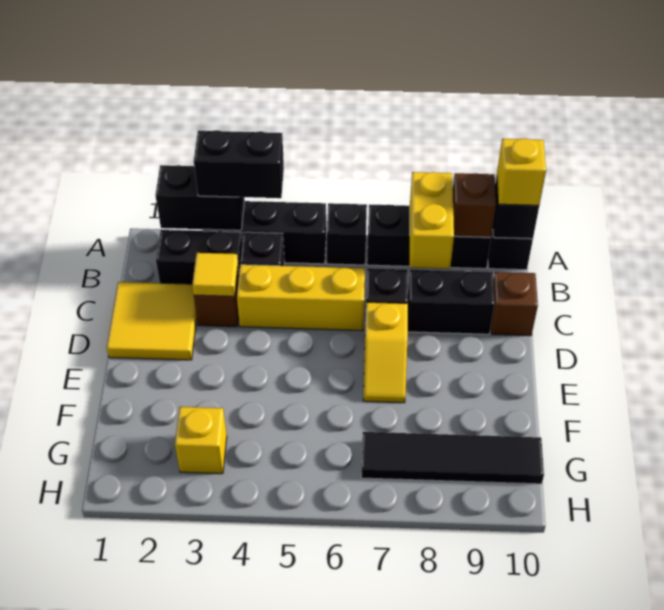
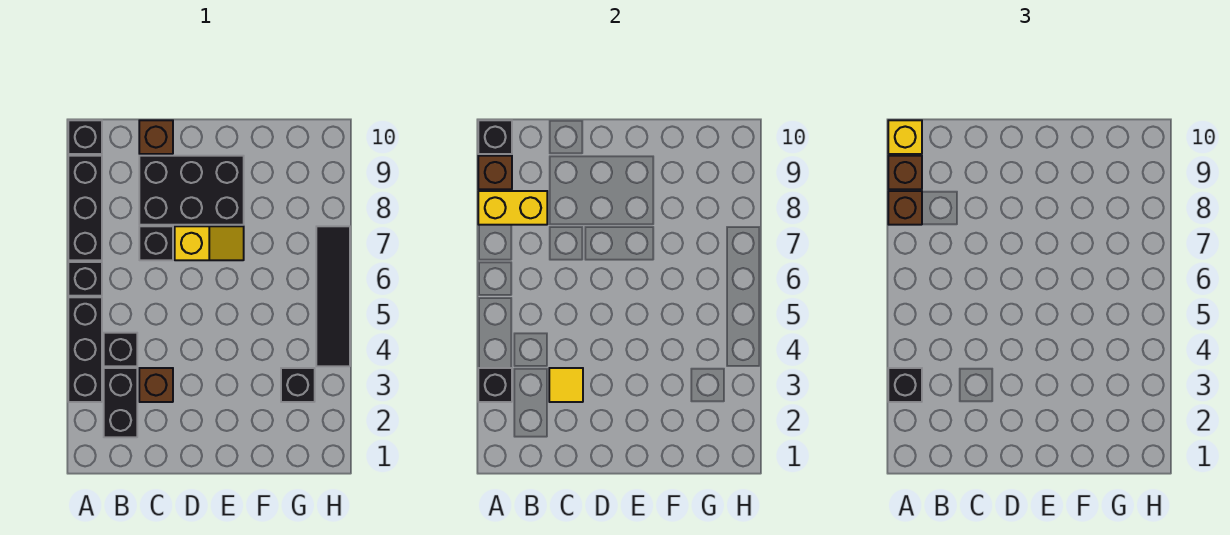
black brick A2:A3 level 2 -> black brick A3 level 2
black brick A3:A4 level 3 -> black brick A3 level 3
none -> brown brick A8 level 3
none -> brown brick A9 level 3
yellow tile C1:D2 level 1 -> none
yellow brick C4:C6 level 1 -> none
black brick C8:C9 level 1 -> black brick C8:E9 level 1
yellow brick G3 level 1 -> black brick G3 level 1
black tile G7:G10 level 1 -> black tile H4:H7 level 1

